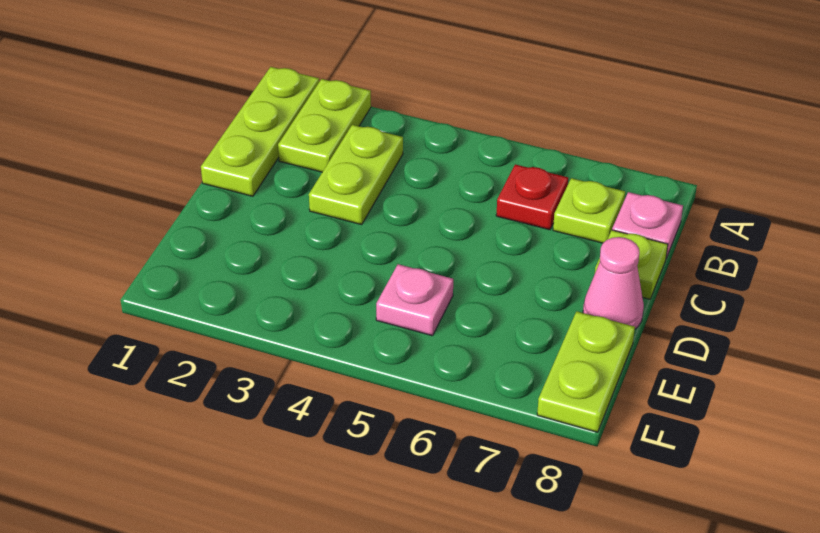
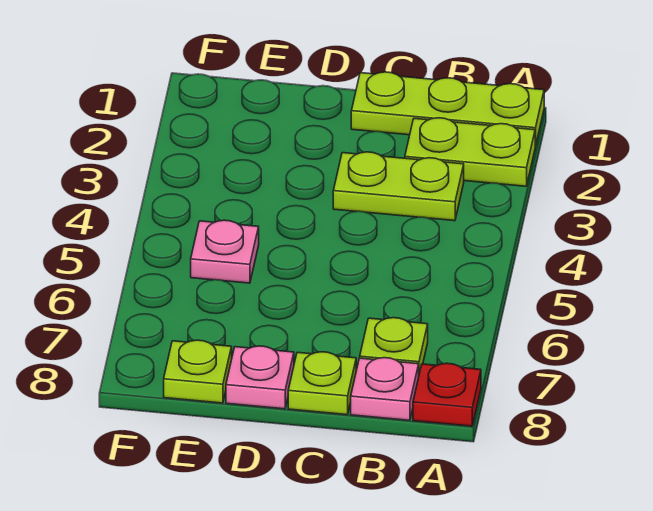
red plate B6 level 1 -> red plate A8 level 1
pink cone D8 level 1 -> pink plate D8 level 1
lime plate E8:F8 level 1 -> lime plate E8 level 1

